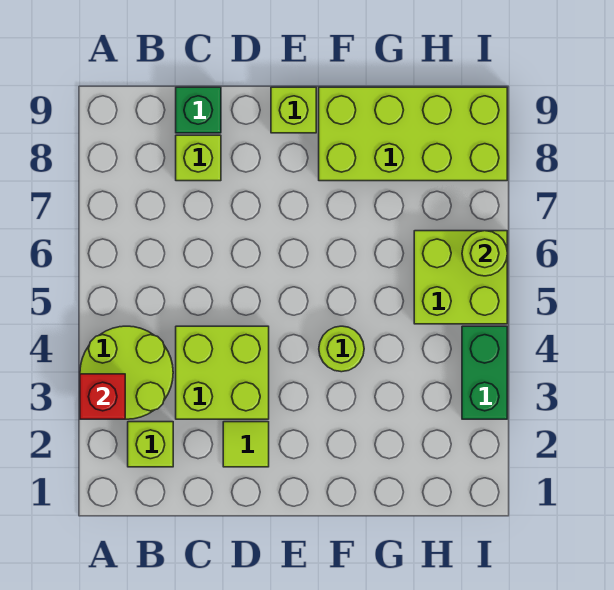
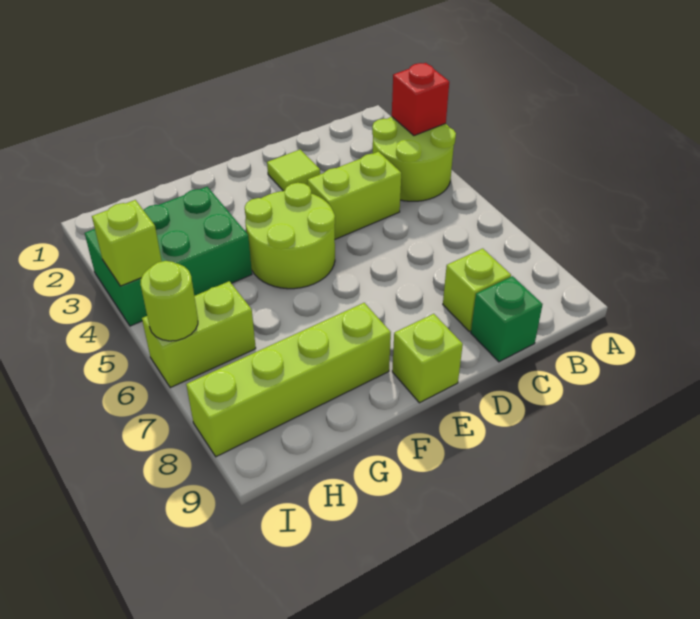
lime brick B2 level 1 -> lime brick I4 level 2
lime brick C3:D4 level 1 -> lime brick C4:D4 level 1
lime round brick F4 level 1 -> lime round brick E4:F5 level 1
lime brick F8:I9 level 1 -> lime brick F8:I8 level 1
lime brick H5:I6 level 1 -> lime brick H6:I6 level 1
green brick I3:I4 level 1 -> green brick G3:I4 level 1

